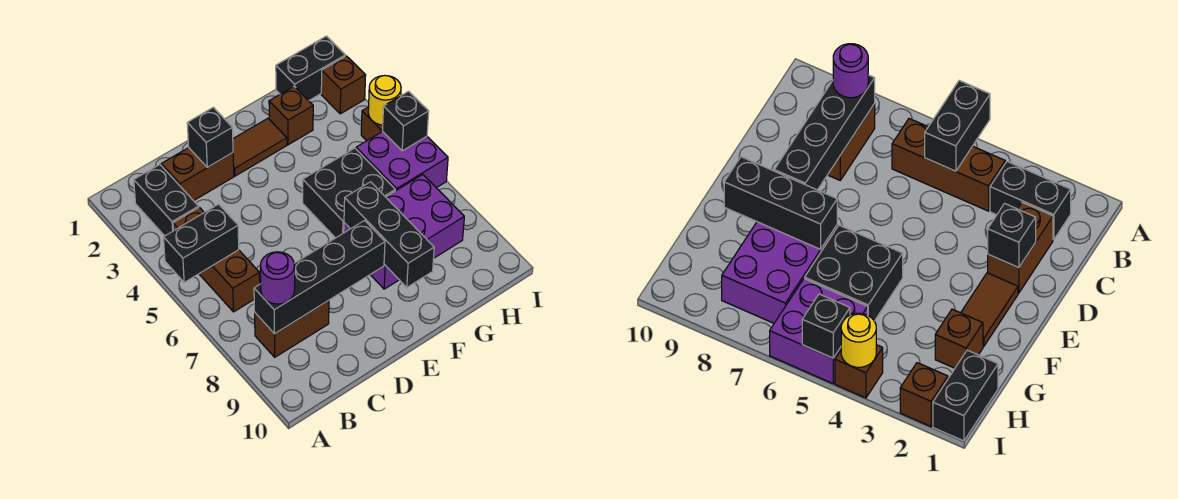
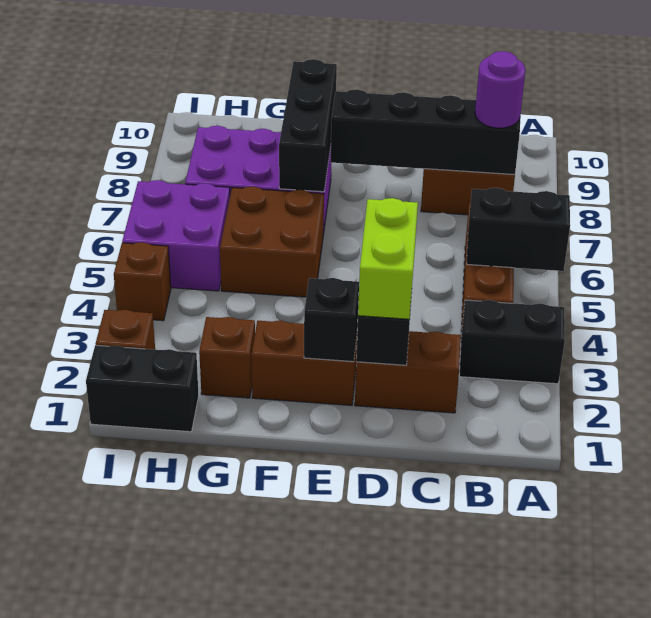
black brick B2:B3 level 1 -> black brick A3:B3 level 1
none -> lime brick D2:D3 level 3
brown tile E2:F2 level 1 -> brown brick E2:F2 level 1
black brick F5:G6 level 1 -> brown brick F5:G6 level 1
yellow round brick I4 level 2 -> none
black brick I5 level 2 -> black brick E2 level 2

